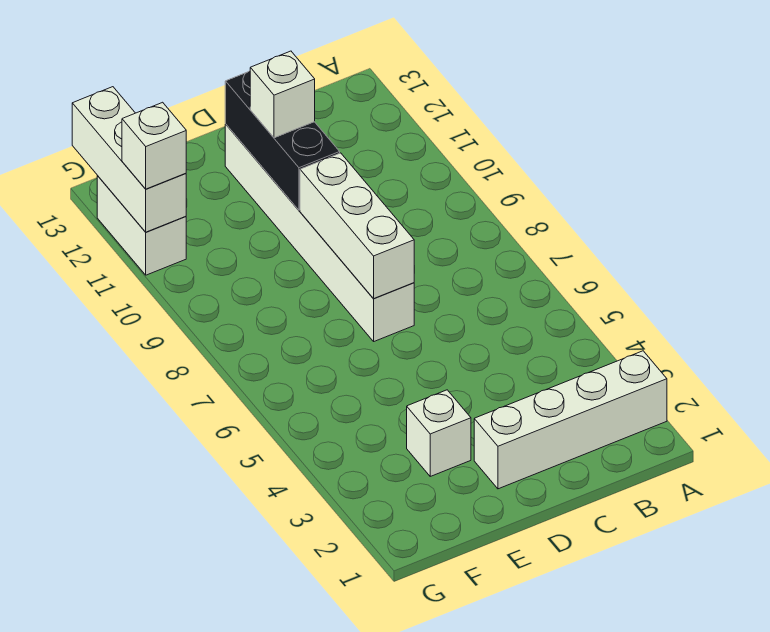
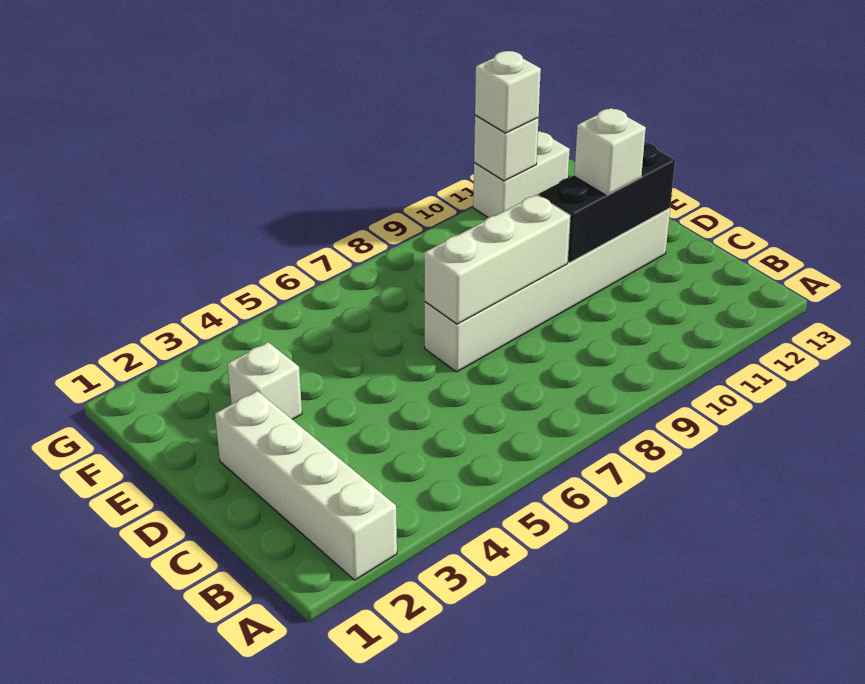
white brick G11:G13 level 2 -> white brick G11 level 2

